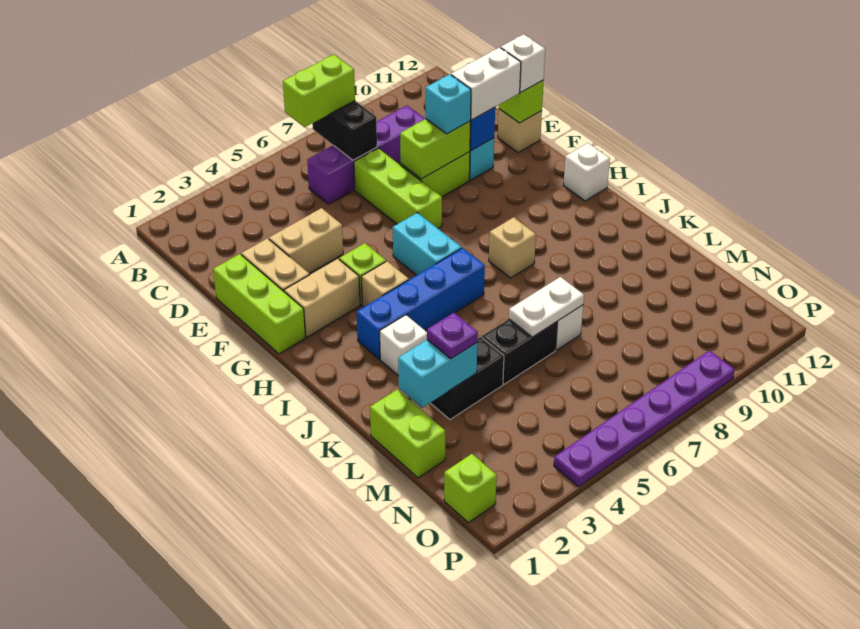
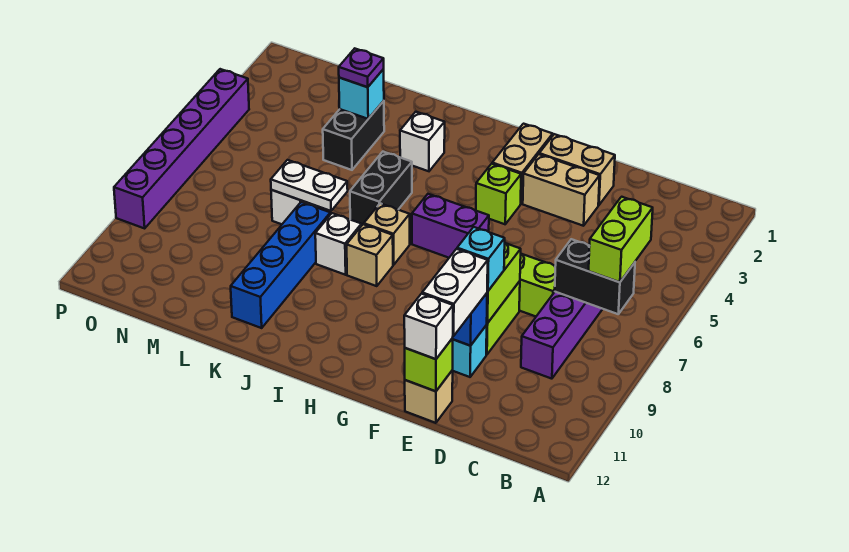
lime brick E1:G1 level 1 -> none
tan brick E3:E4 level 1 -> tan brick E3:F3 level 1
cyan brick G6:H6 level 1 -> purple brick G6:H6 level 1
tan brick H4 level 1 -> tan brick I7 level 1
white brick H12 level 1 -> white brick J8 level 1
blue brick I3:I6 level 1 -> blue brick K8:K11 level 1
lime brick L1:M1 level 1 -> none
cyan brick L2:L3 level 2 -> cyan brick L3 level 2
black brick L5:L6 level 1 -> black brick J5:J6 level 1
white plate L6:L7 level 2 -> white plate K7:L7 level 2
lime brick O1 level 1 -> none
purple plate P4:P9 level 1 -> purple brick P4:P9 level 1

